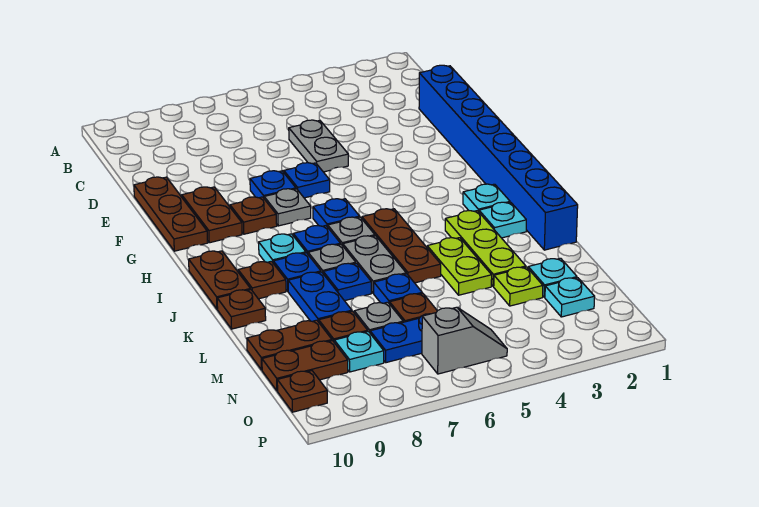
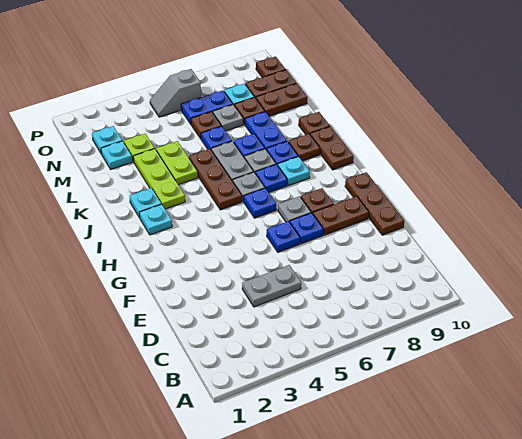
blue brick D1:K1 level 1 -> none
grey plate D5:E5 level 1 -> grey plate D4:D5 level 1
brown plate F9:G9 level 1 -> brown plate F8:F9 level 1

